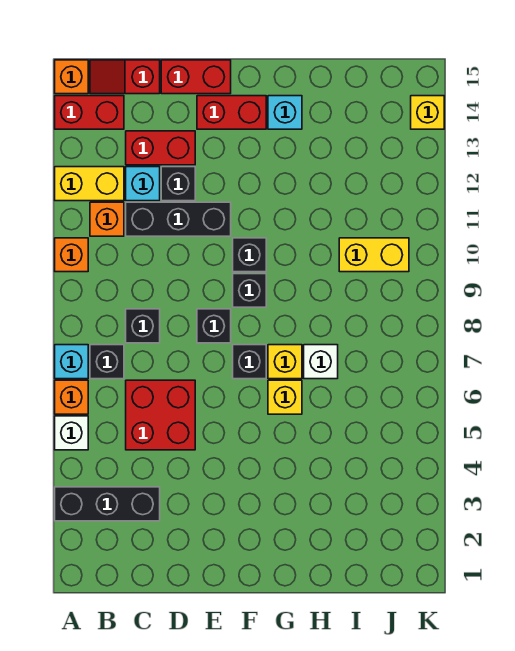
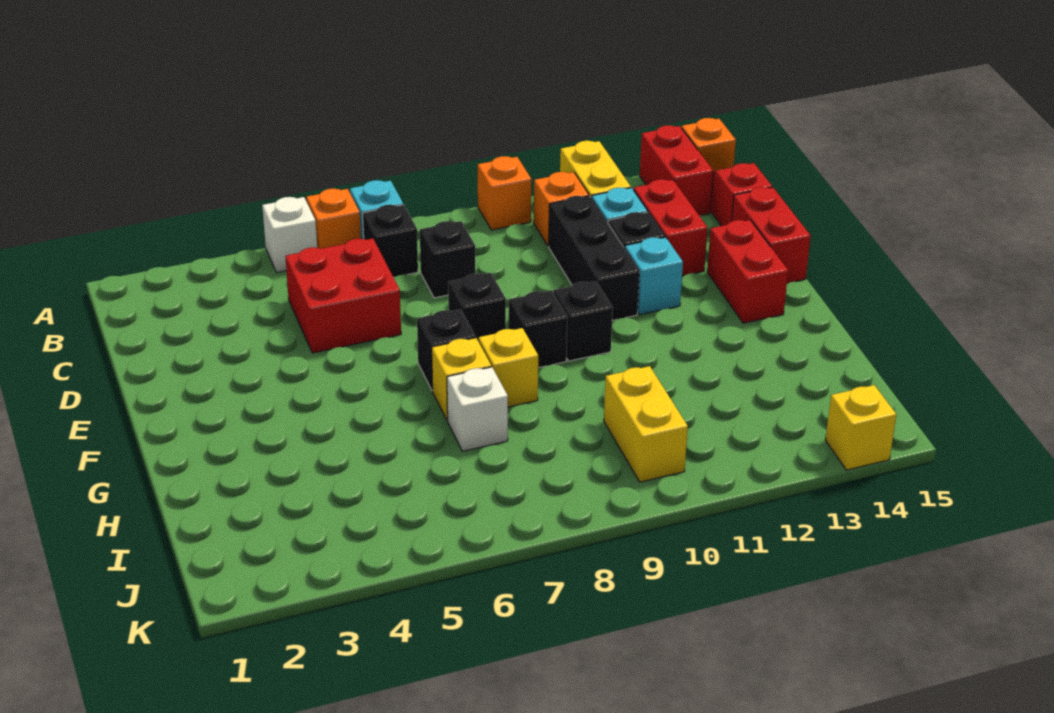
black brick A3:C3 level 1 -> none
yellow brick G6 level 1 -> yellow brick G8 level 1
cyan brick G14 level 1 -> cyan brick E12 level 1

